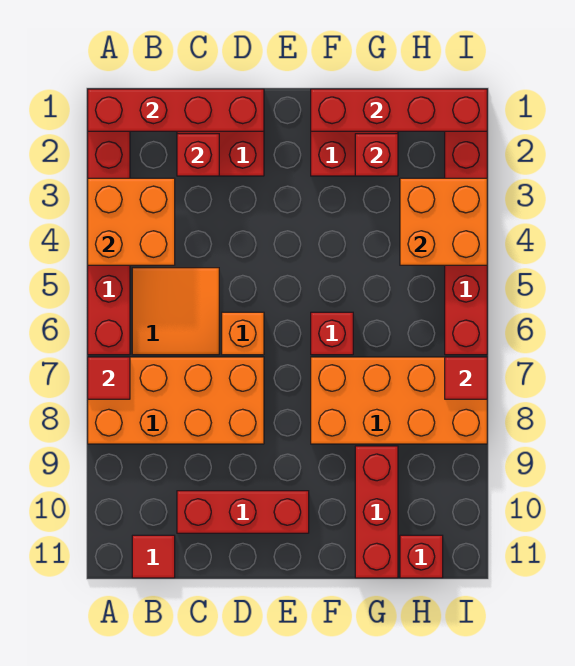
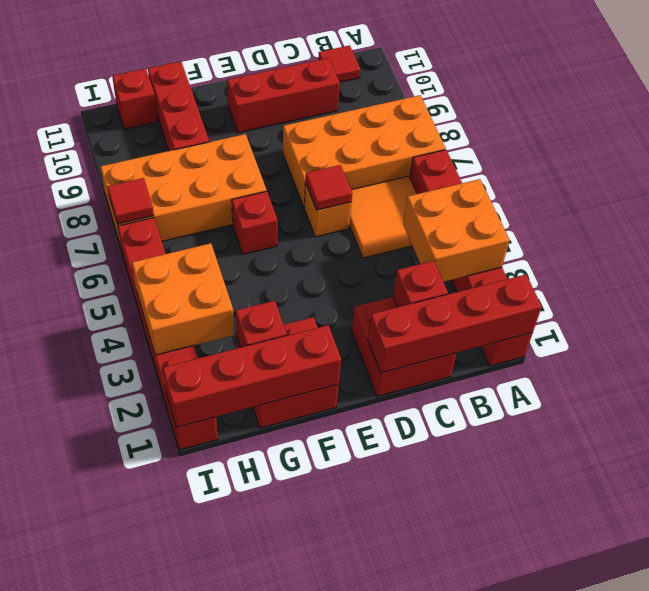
red tile A7 level 2 -> red tile D6 level 2

